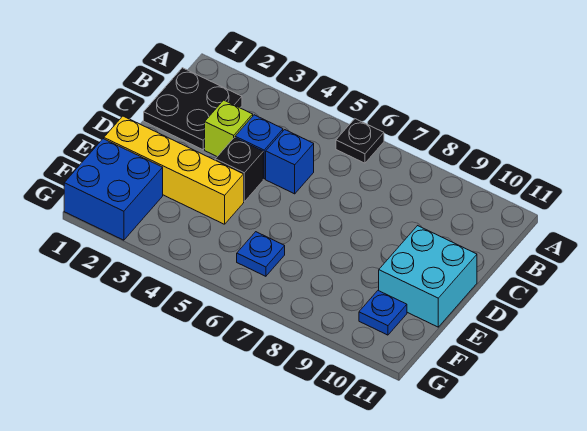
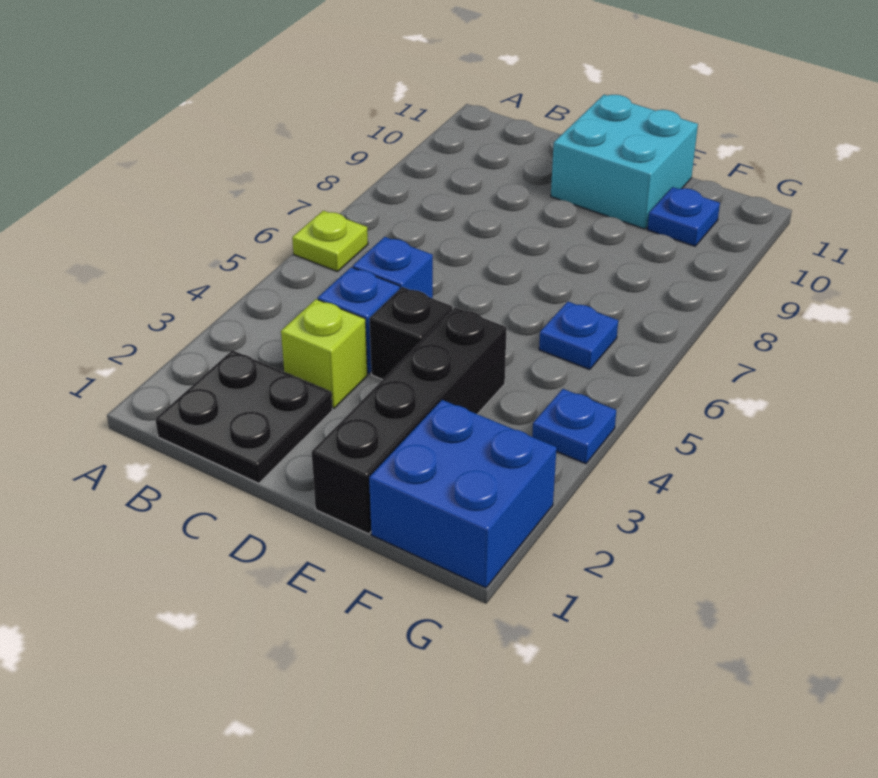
black plate A6 level 1 -> lime plate A6 level 1
yellow brick E1:E4 level 1 -> black brick E1:E4 level 1
none -> blue plate G4 level 1

